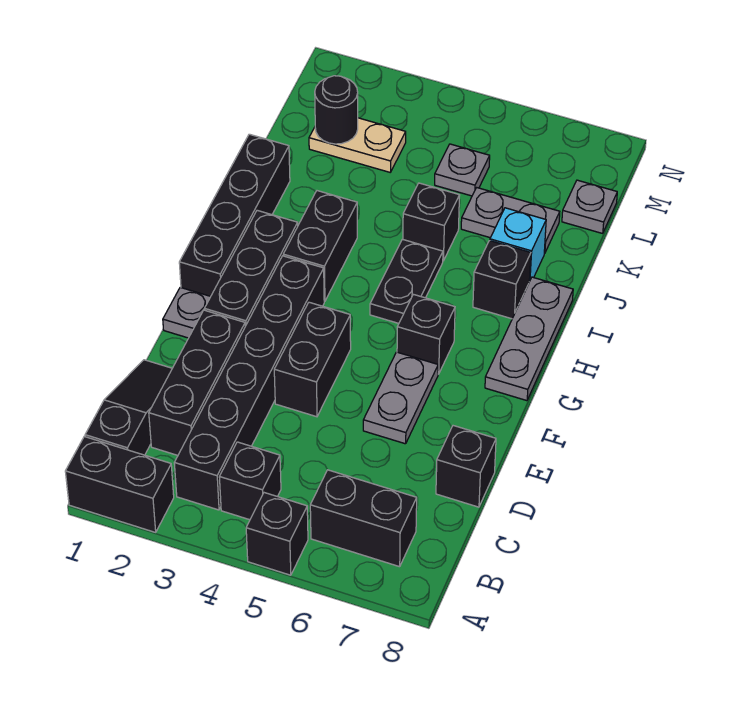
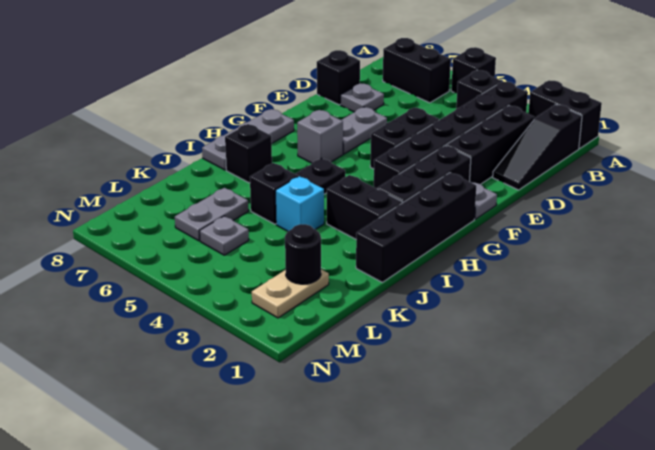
black brick G6 level 1 -> grey brick G6 level 1
black brick H3:I3 level 1 -> black brick I2:I3 level 1
cyan brick J7 level 1 -> cyan brick J4 level 1
grey plate K6:K7 level 1 -> grey plate K6:L6 level 1
tan plate L2:L3 level 1 -> tan plate L2:M2 level 1
grey plate L8 level 1 -> grey plate D7 level 1

